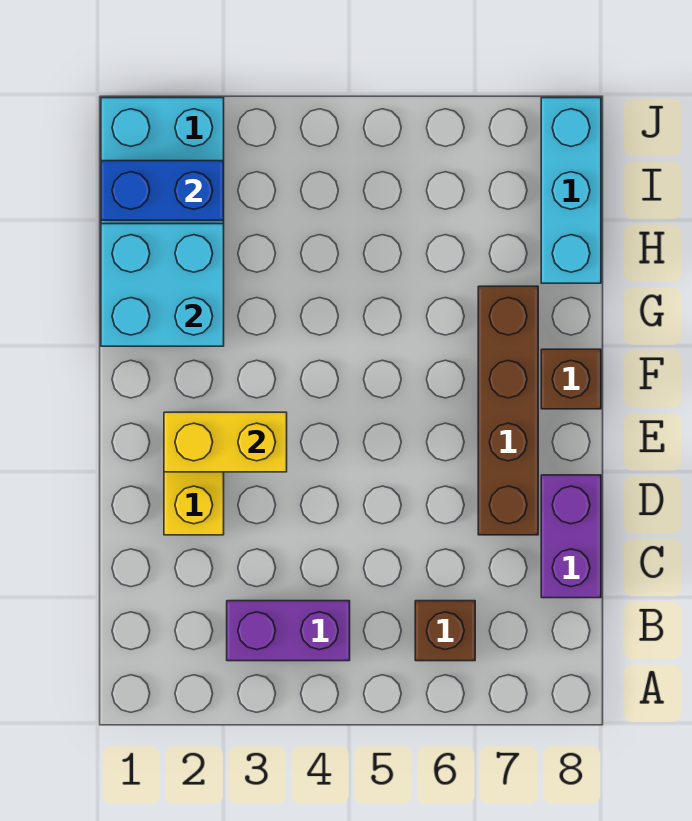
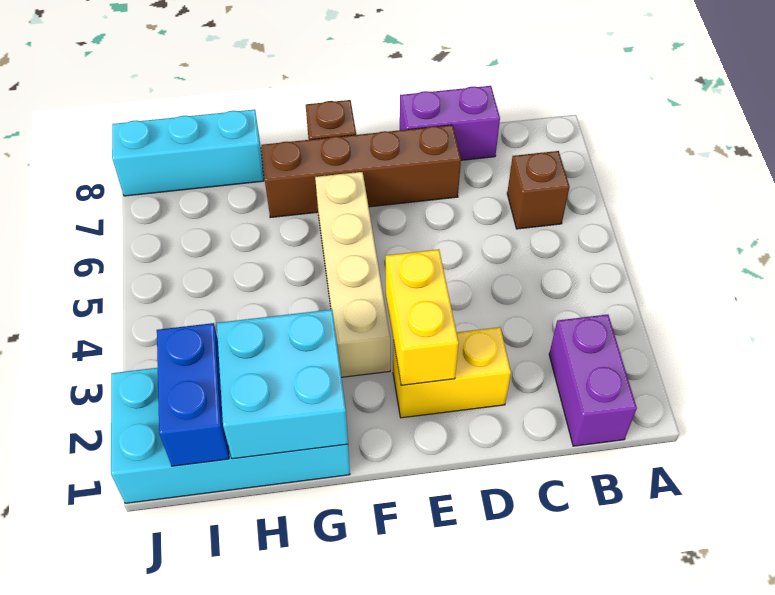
purple brick B3:B4 level 1 -> purple brick B1:B2 level 1
none -> tan brick F3:F6 level 1

